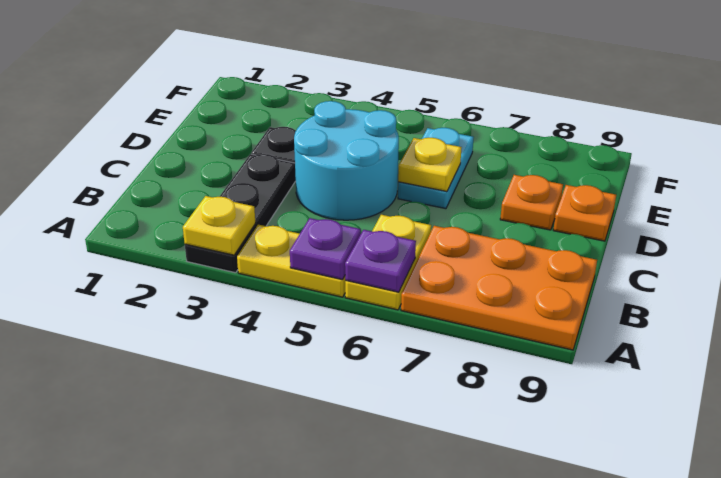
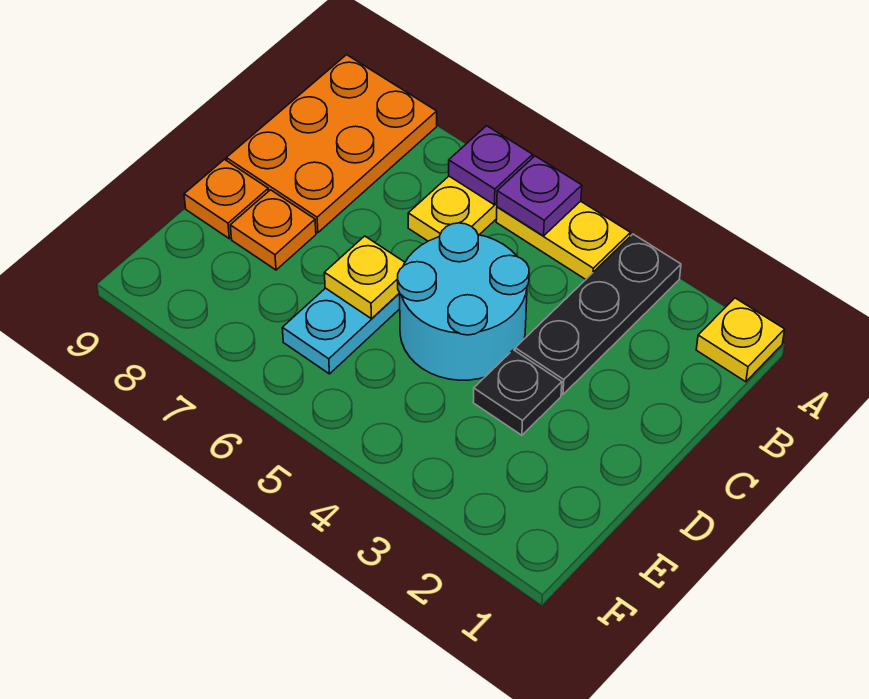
yellow plate A3 level 2 -> yellow plate A1 level 1
orange plate A7:B9 level 1 -> orange plate A8:C9 level 1

